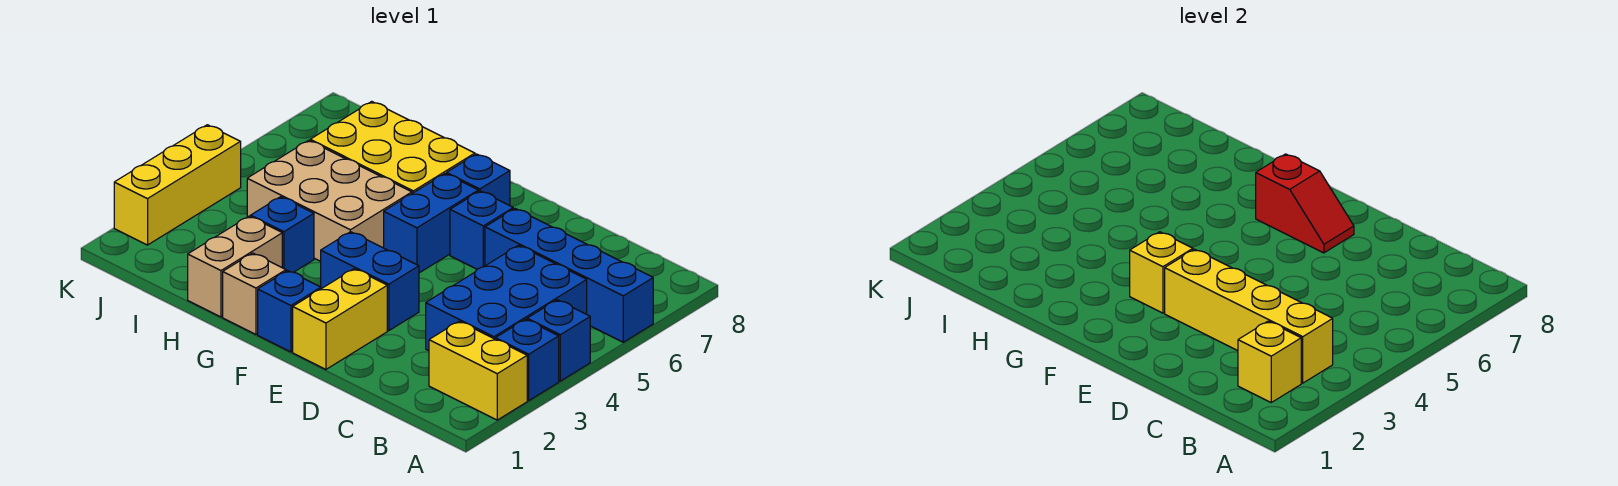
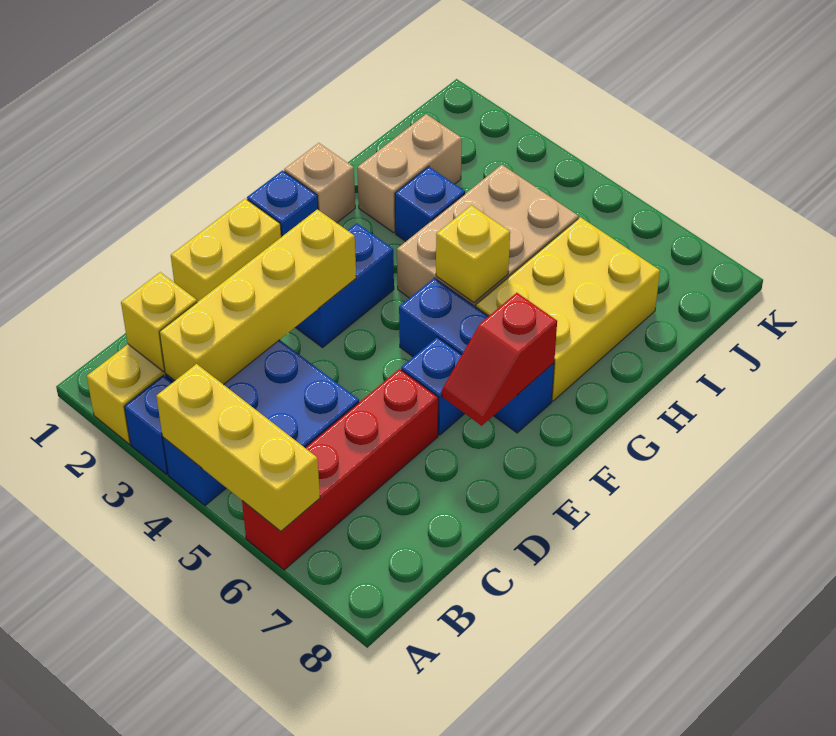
blue brick A6:D6 level 1 -> red brick A6:D6 level 1
yellow brick E1:E2 level 1 -> yellow brick D1:E1 level 1
yellow brick F3 level 2 -> yellow brick G5 level 2
tan brick H1:H2 level 1 -> tan brick H2:I2 level 1
yellow brick K2:K4 level 1 -> yellow brick A4:A6 level 2

